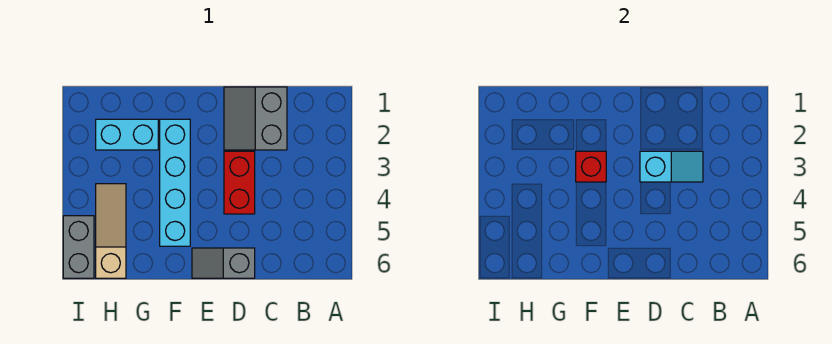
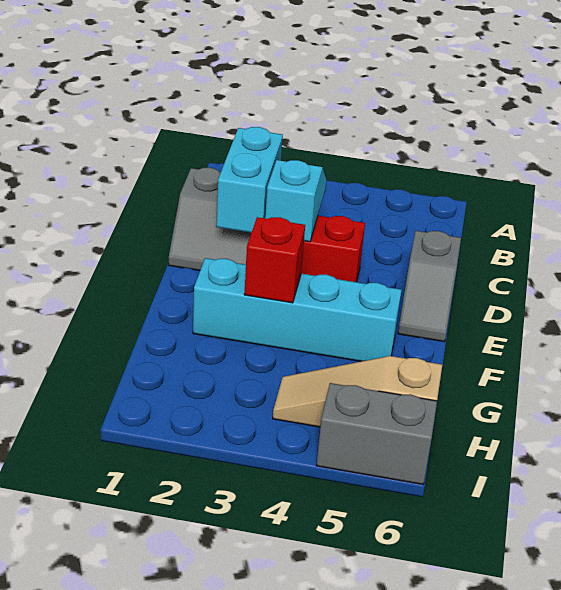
cyan brick G2:H2 level 1 -> cyan brick C2:D2 level 2

